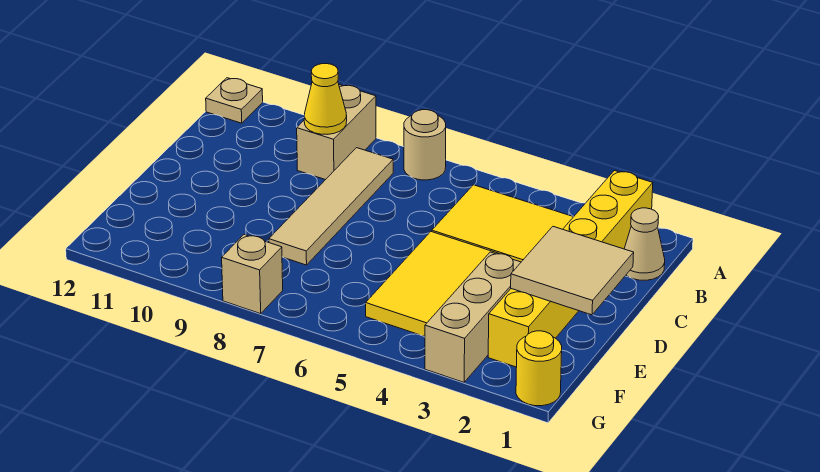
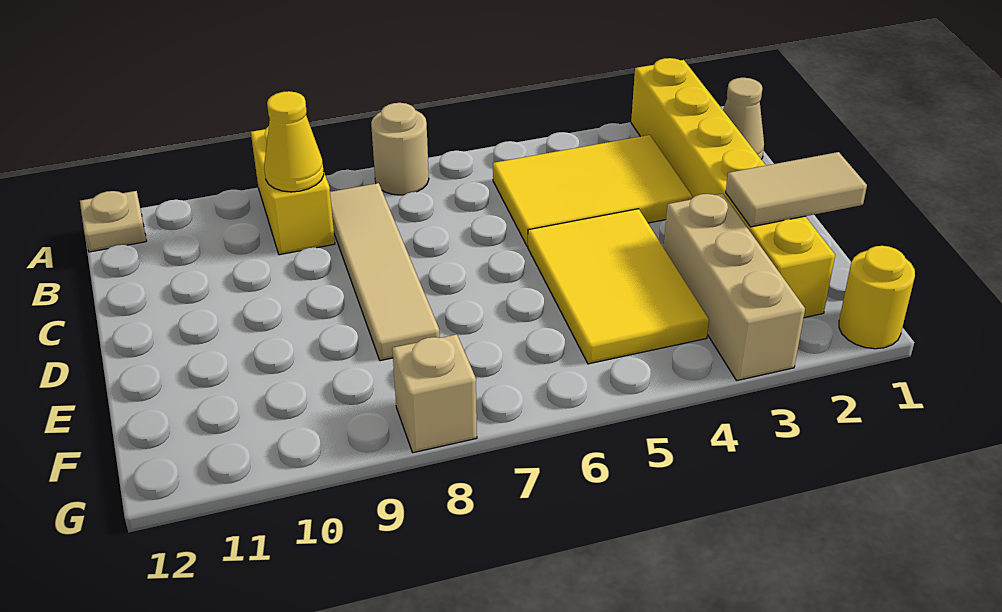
tan brick A9:B9 level 1 -> yellow brick A9:B9 level 1
tan tile D1:E2 level 2 -> tan tile E1:E2 level 2

